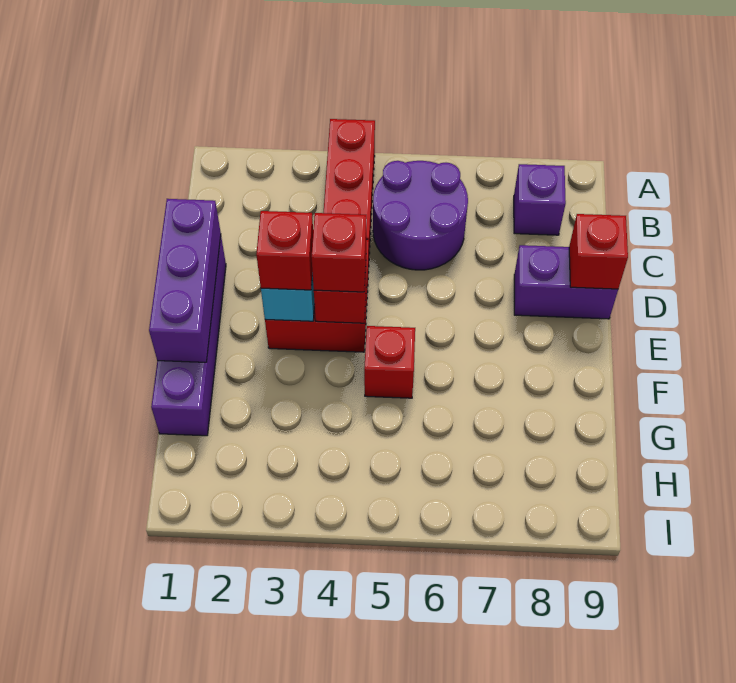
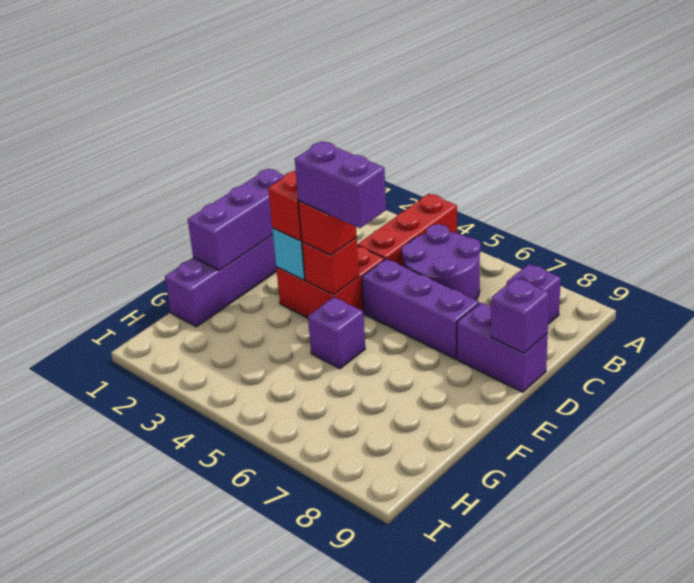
none -> purple brick D5:D7 level 1
red brick D9 level 2 -> purple brick D9 level 2
none -> purple brick E4:E5 level 4
red brick F5 level 1 -> purple brick F5 level 1

